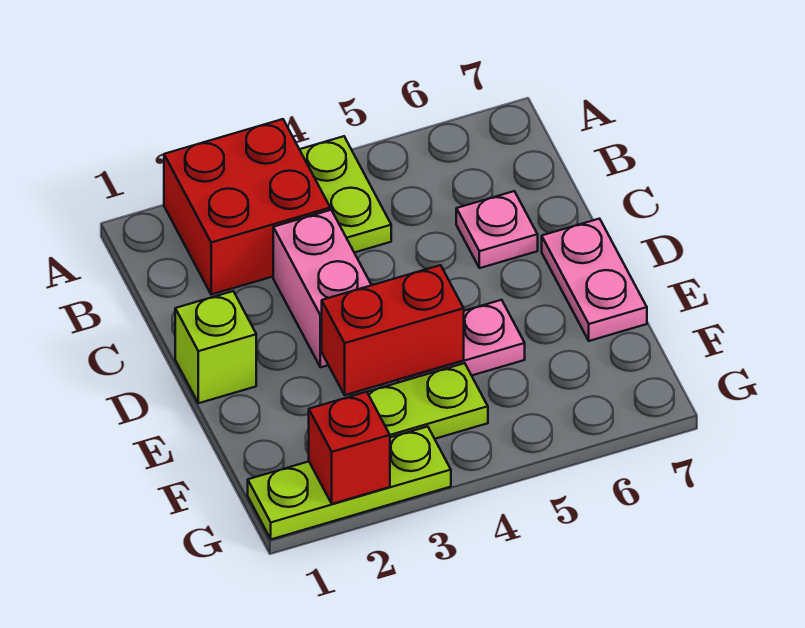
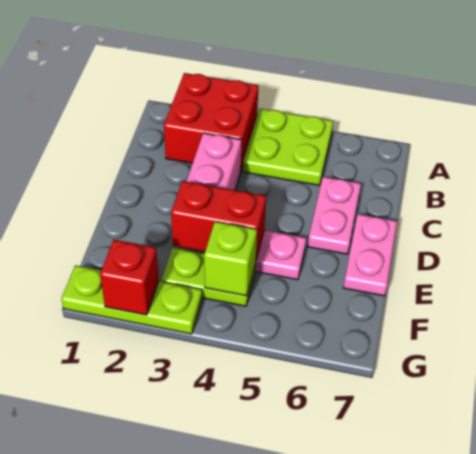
lime plate A4:B4 level 1 -> lime plate A4:B5 level 1
pink plate C6 level 1 -> pink plate C6:D6 level 1
lime brick D1 level 1 -> lime brick F4 level 2

